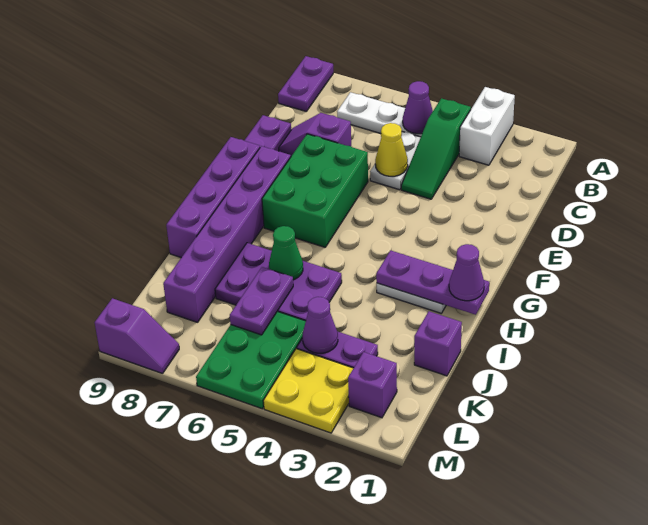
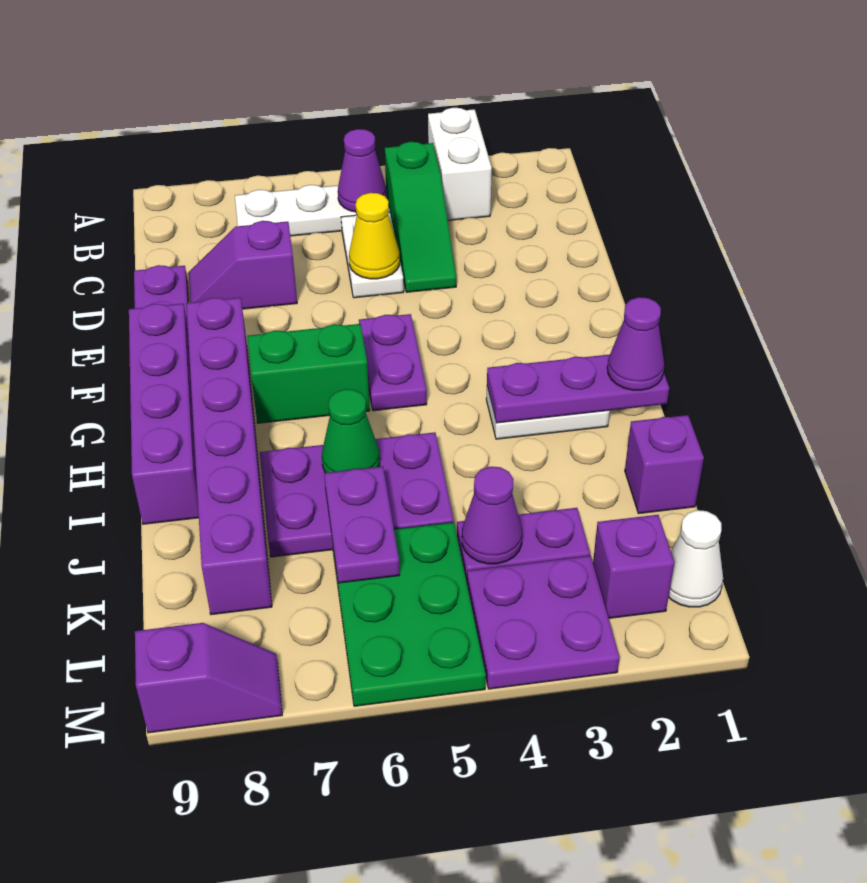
purple plate A9:B9 level 1 -> purple plate F5:G5 level 1
green brick E6:G7 level 1 -> green brick G6:G7 level 1
none -> white cone L1 level 1
yellow plate L3:M4 level 1 -> purple plate L3:M4 level 1

